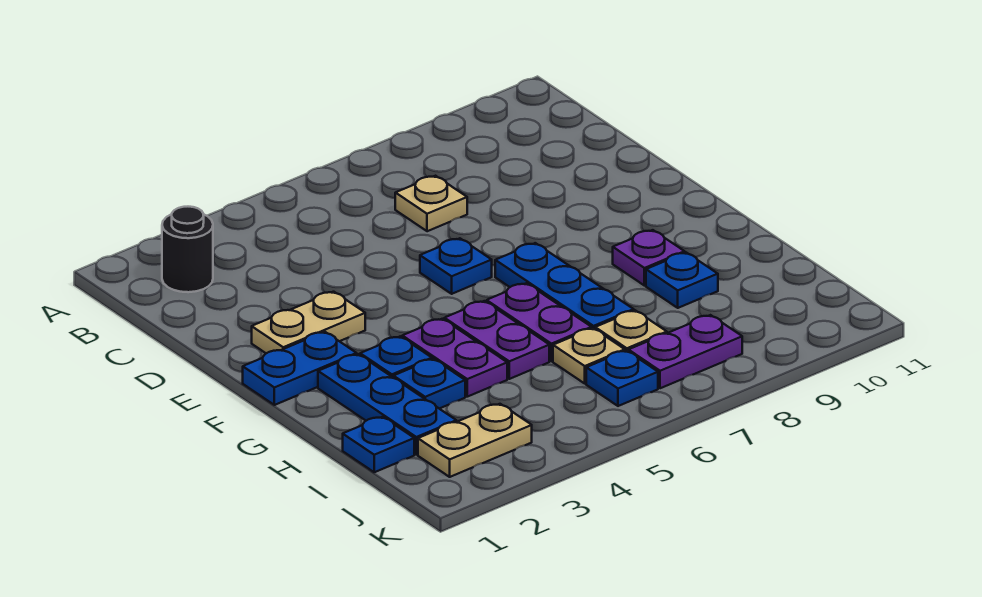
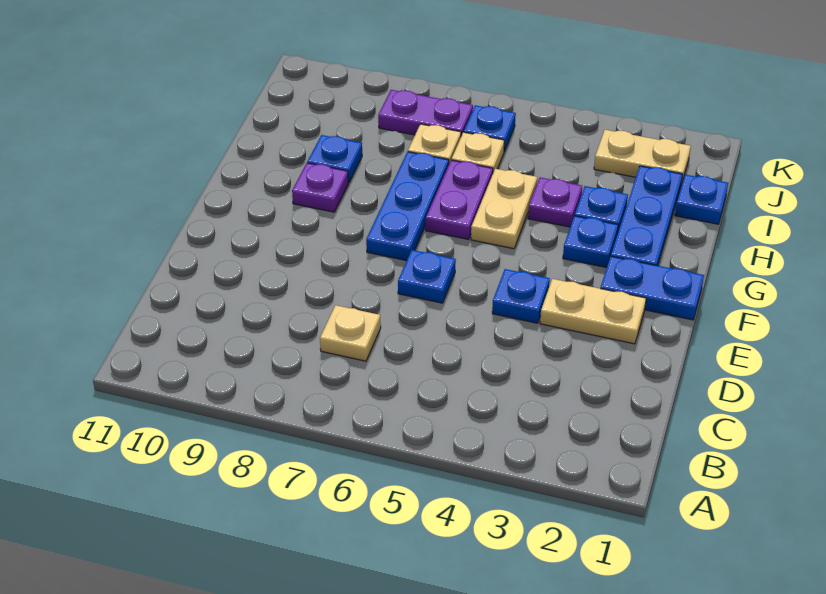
black round brick B2 level 1 -> none
none -> blue plate E4 level 1
purple plate G4:H4 level 1 -> purple plate H4 level 1
purple plate G5:H5 level 1 -> tan plate G5:H5 level 1

